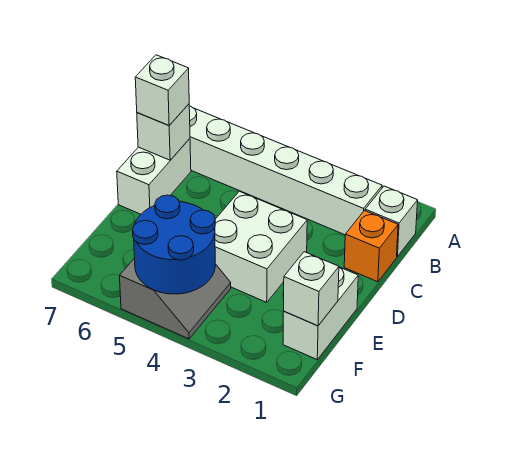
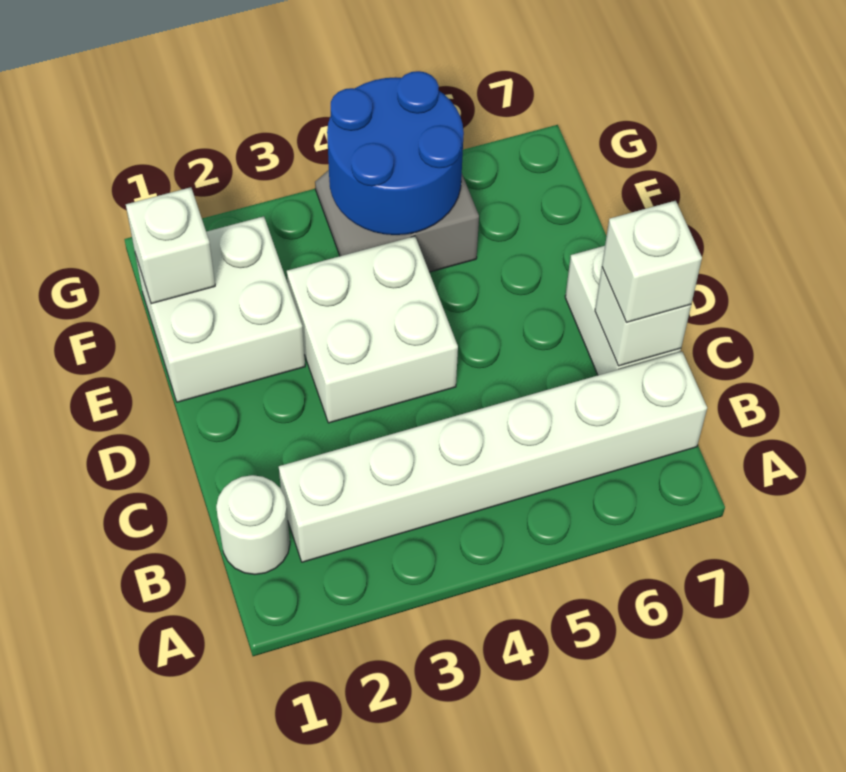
white brick B1 level 1 -> white round brick B1 level 1
orange brick C1 level 1 -> none
white brick E1:F1 level 1 -> white brick E1:F2 level 1

